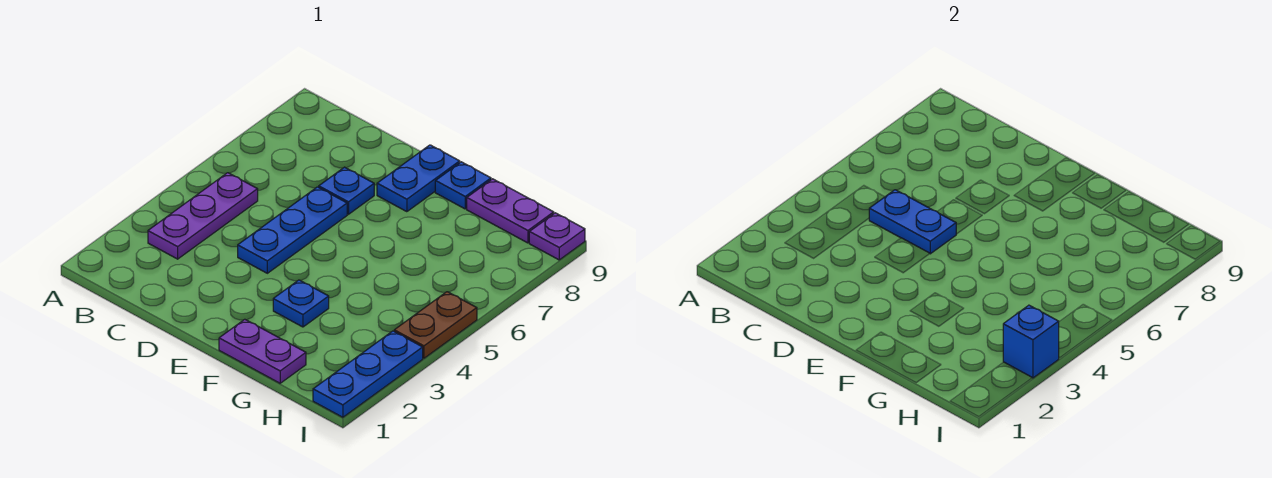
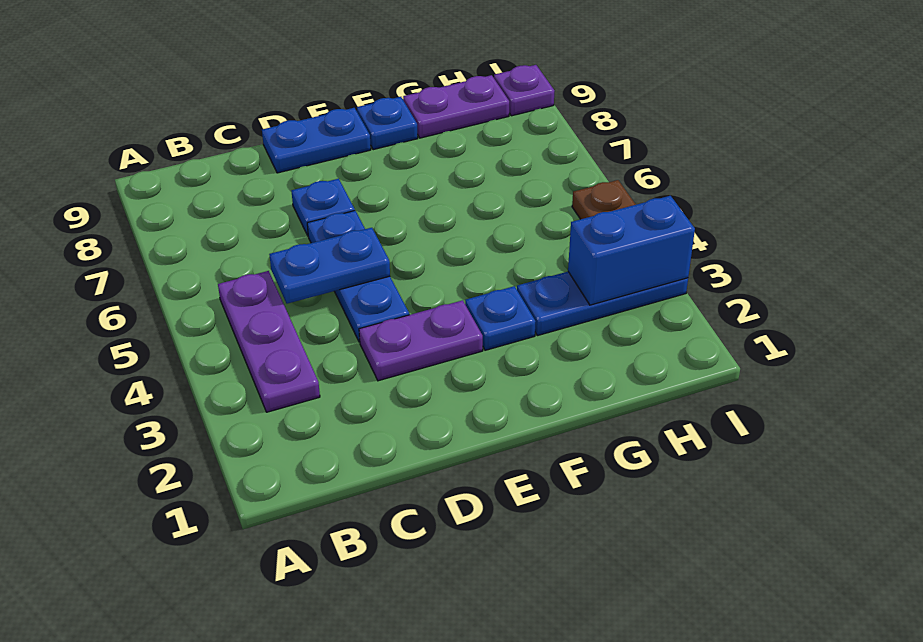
blue plate E8:E9 level 1 -> blue plate D9:E9 level 1
purple plate F1:G1 level 1 -> purple plate D3:E3 level 1
blue plate I1:I3 level 1 -> blue plate G3:I3 level 1
blue brick I3 level 2 -> blue brick H3:I3 level 2

